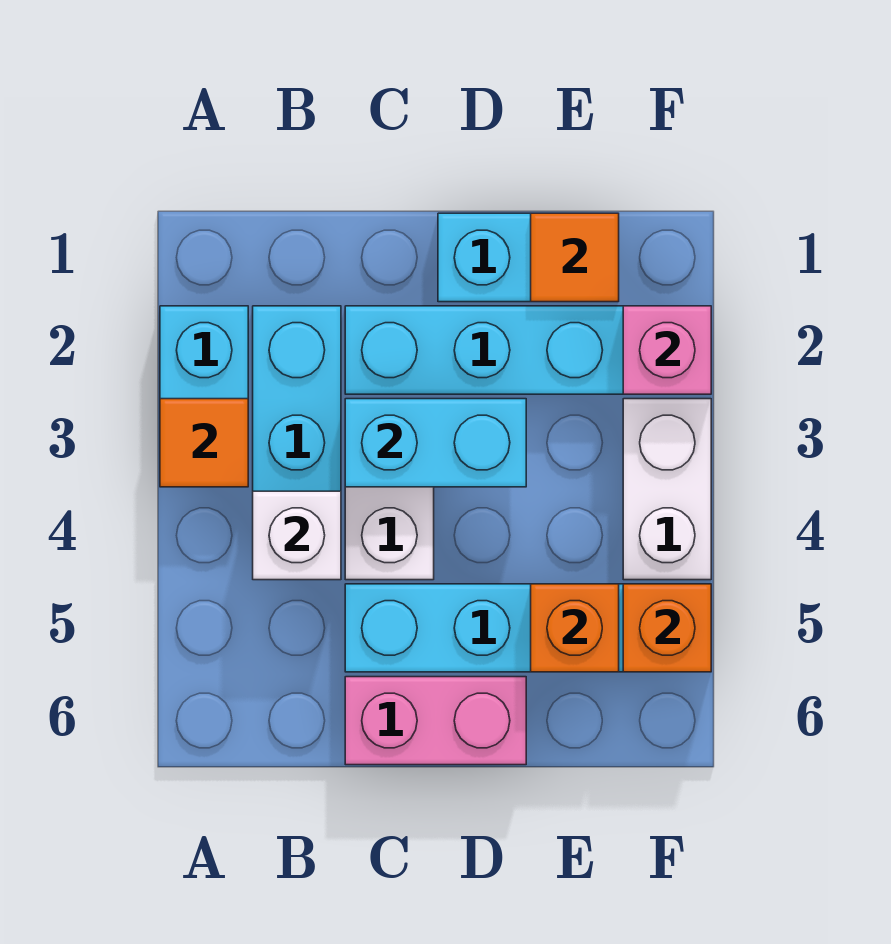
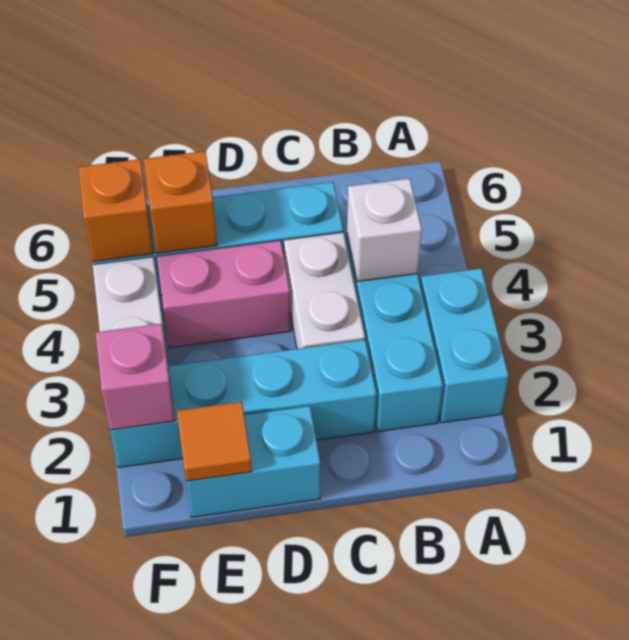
orange tile A3 level 2 -> none
cyan brick C3:D3 level 2 -> none
pink brick C6:D6 level 1 -> pink brick D4:E4 level 1

